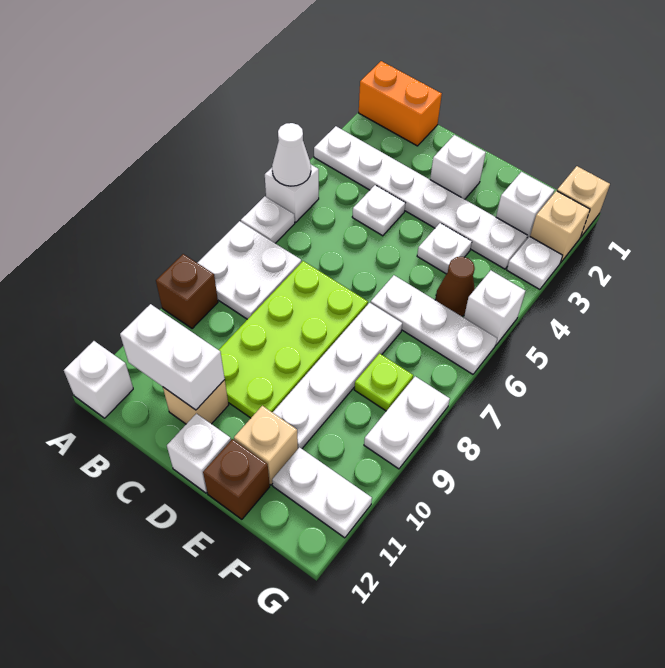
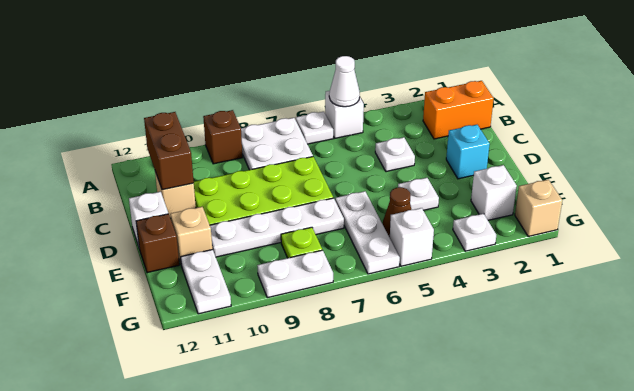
orange brick A1:B1 level 1 -> orange brick B1:B2 level 1
white plate A3:F3 level 1 -> none
white brick A12 level 1 -> none
white brick B11:C11 level 2 -> brown brick B11:C11 level 2
white brick D2 level 1 -> cyan brick D2 level 1
tan brick G2 level 1 -> none

